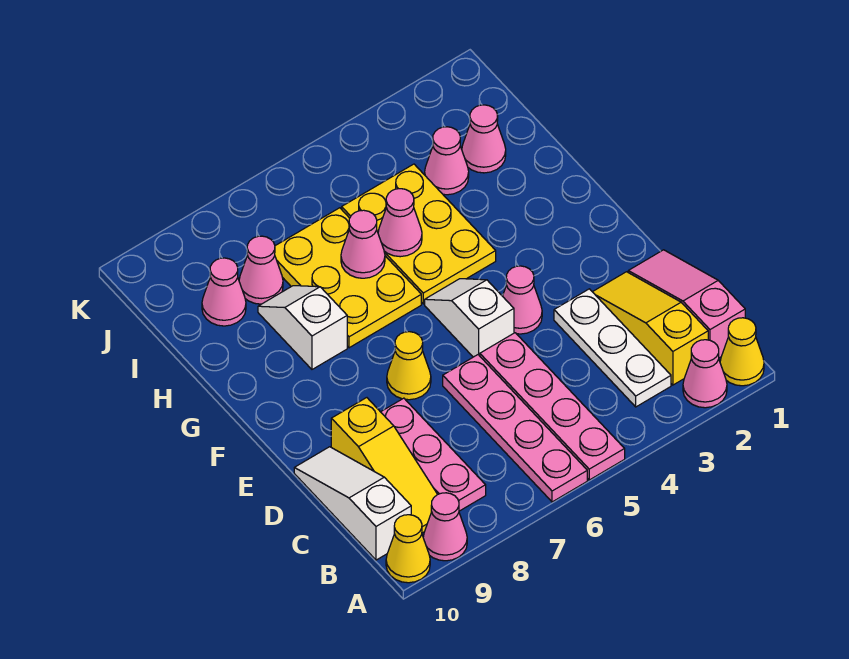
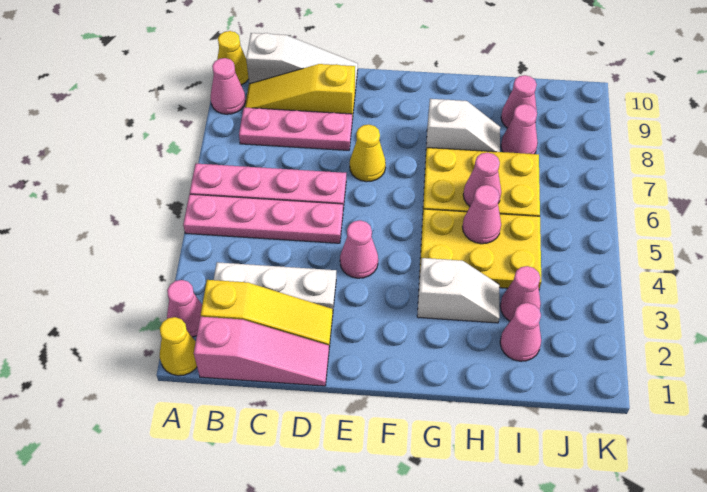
white slope E5:F5 level 1 top E -> white slope G3:H3 level 1 top G

